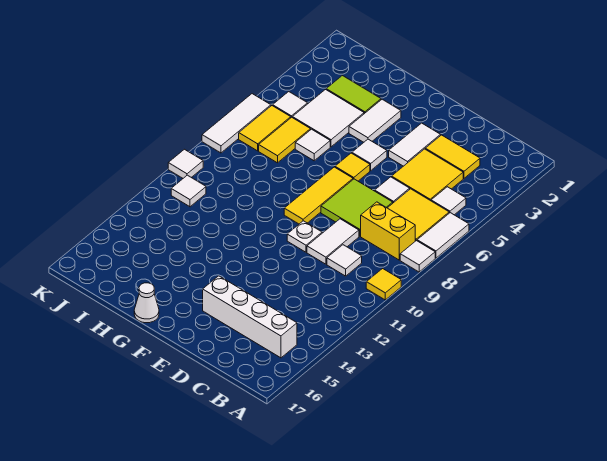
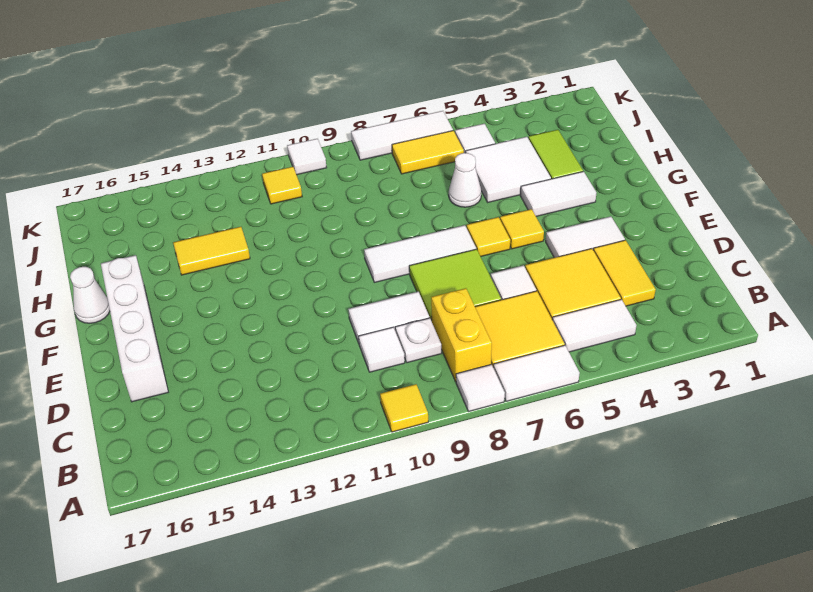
white tile B5 level 1 -> white tile B4:B5 level 1
white brick B15:E15 level 1 -> white brick D16:G16 level 1
white plate E10 level 1 -> white plate C9 level 1
white tile F5 level 1 -> yellow tile F5 level 1
yellow tile F7:F9 level 1 -> white tile F7:F9 level 1
white tile H6 level 1 -> white cone H6 level 1
yellow tile I6:I7 level 1 -> yellow tile H13:H14 level 1
white tile J11 level 1 -> yellow tile J11 level 1

